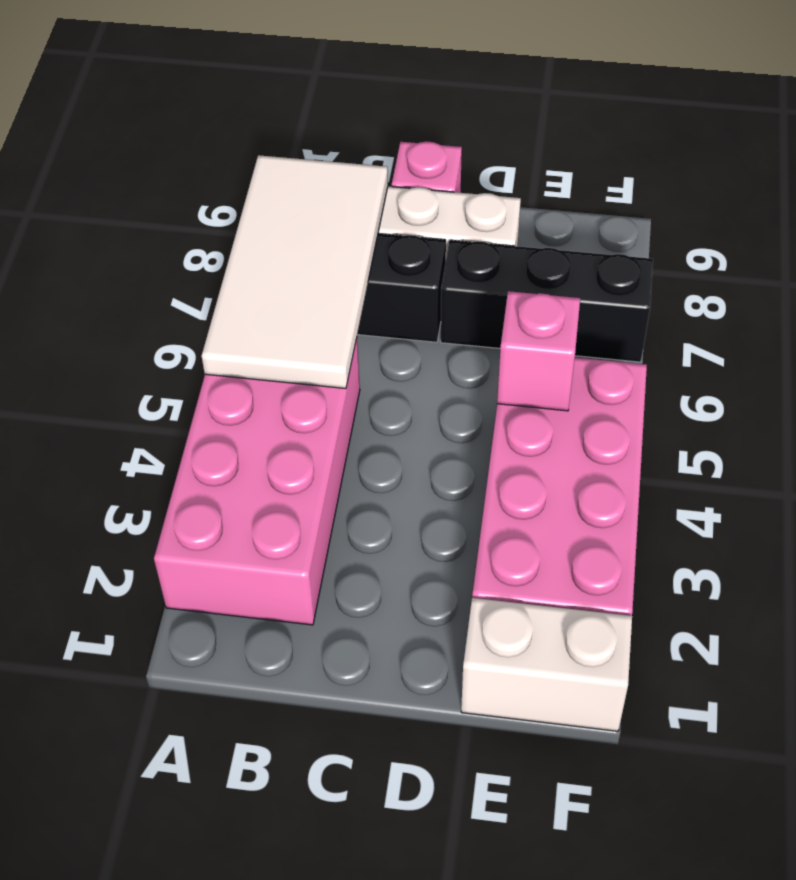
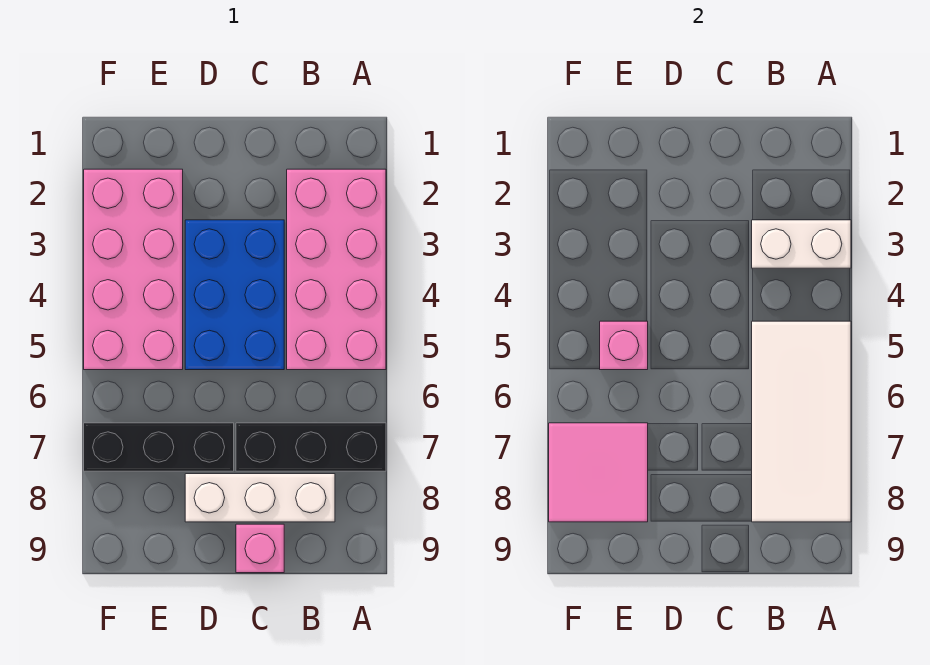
none -> blue brick C3:D5 level 1
white brick E1:F1 level 1 -> white brick A3:B3 level 2
none -> pink tile E7:F8 level 2

